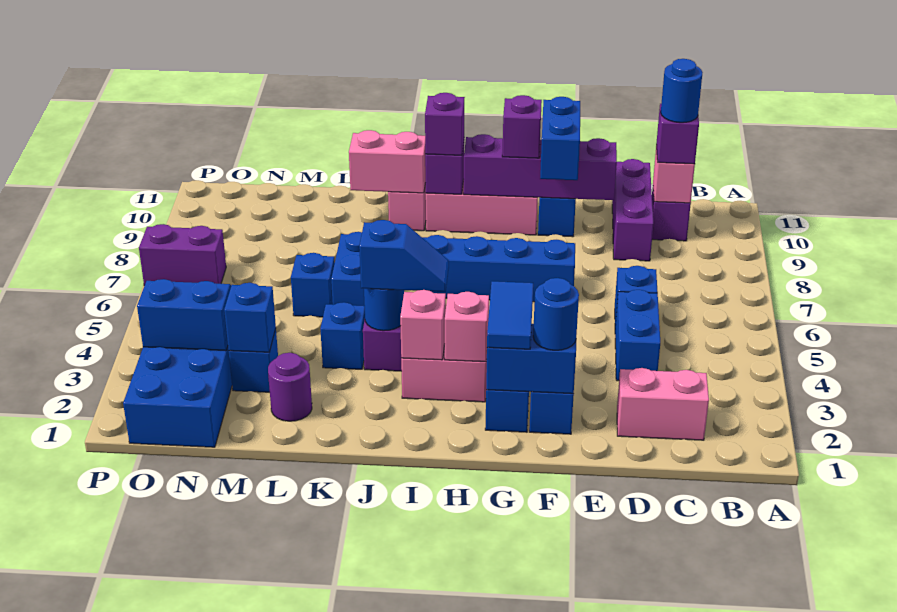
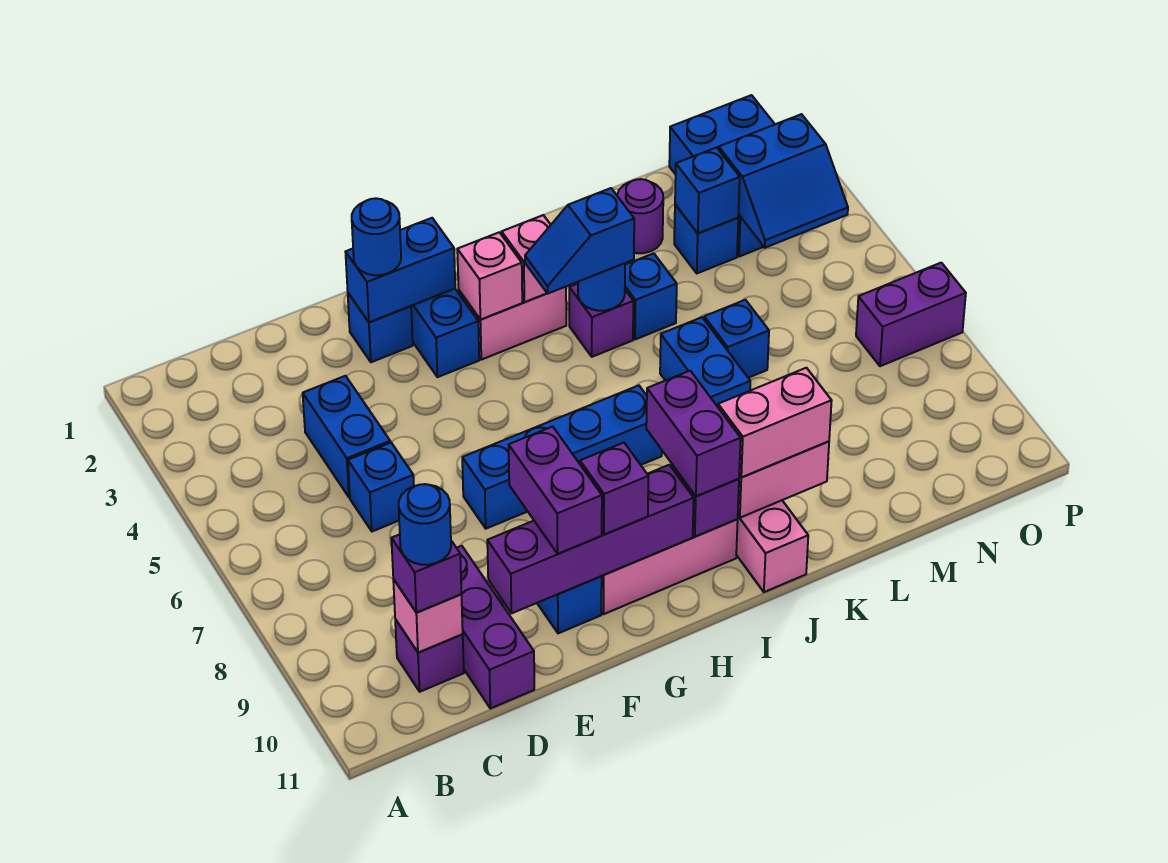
pink brick C2:D2 level 1 -> pink brick J10:K10 level 3
blue brick F9:F10 level 3 -> purple brick F9:F10 level 3
blue tile G2:G3 level 3 -> none
purple brick I10 level 3 -> purple brick I9:I10 level 3

